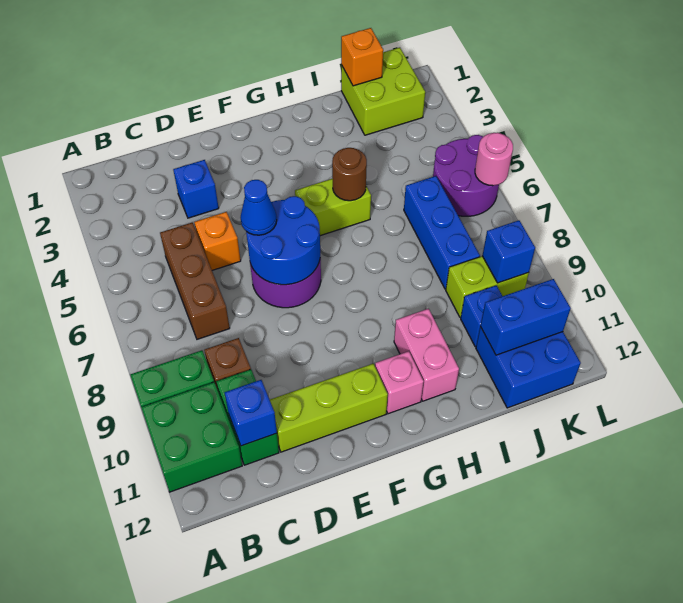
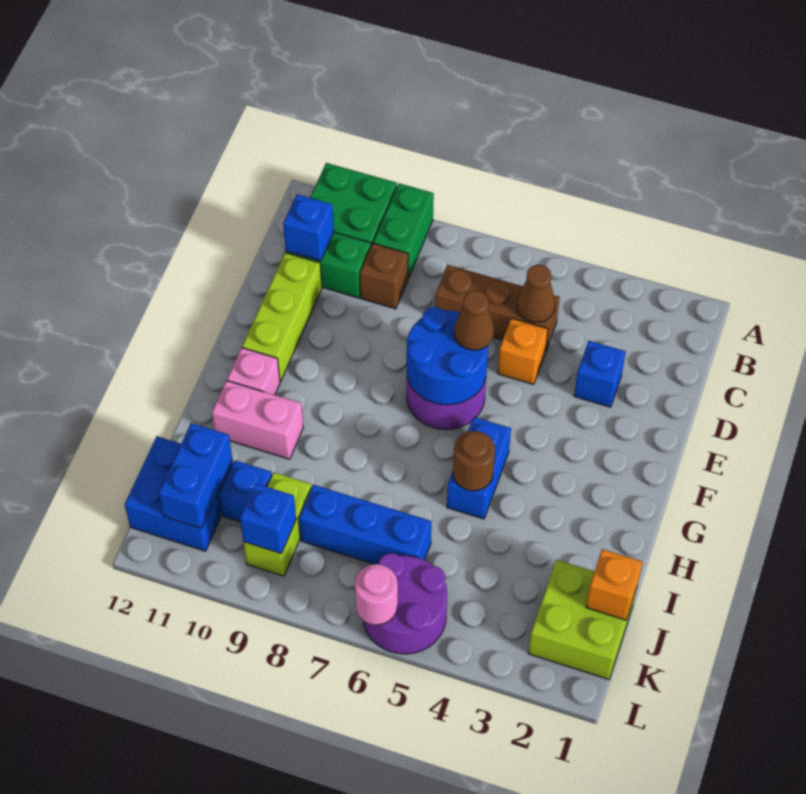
none -> brown cone C5 level 2
blue cone E6 level 3 -> brown cone E6 level 3
lime brick G5:H5 level 1 -> blue brick G5:H5 level 1

